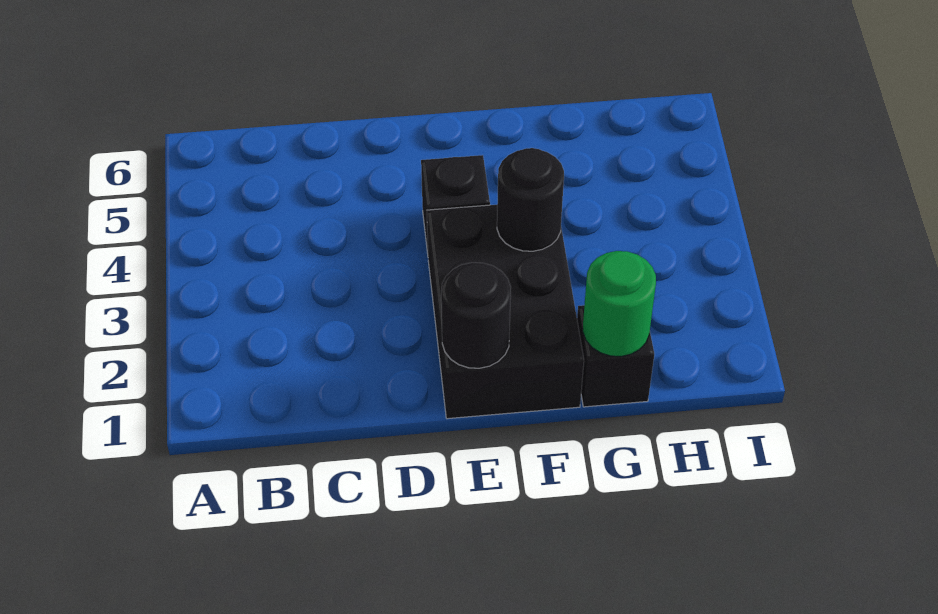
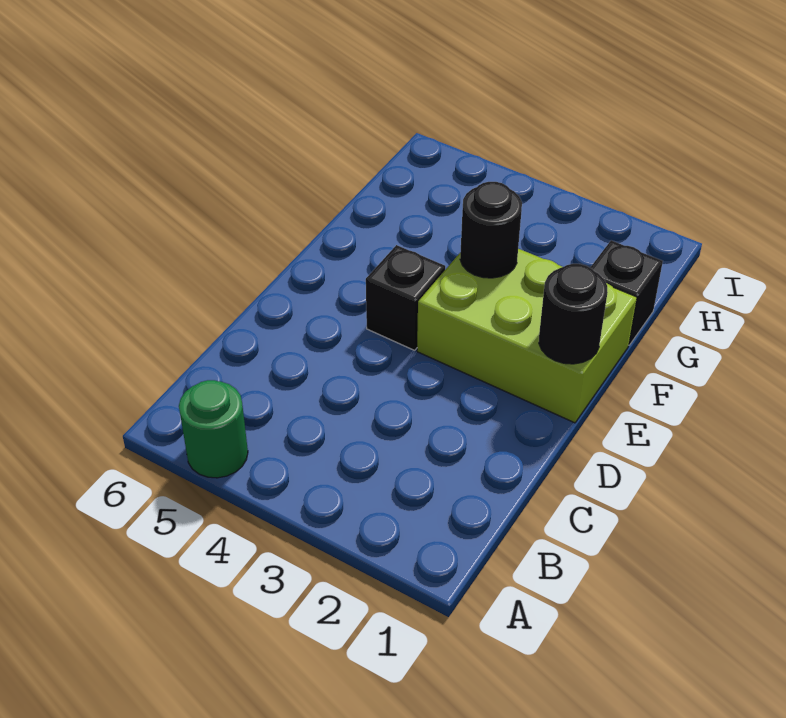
black brick E1:F3 level 1 -> lime brick E1:F3 level 1
green round brick G1 level 2 -> green round brick A5 level 1

